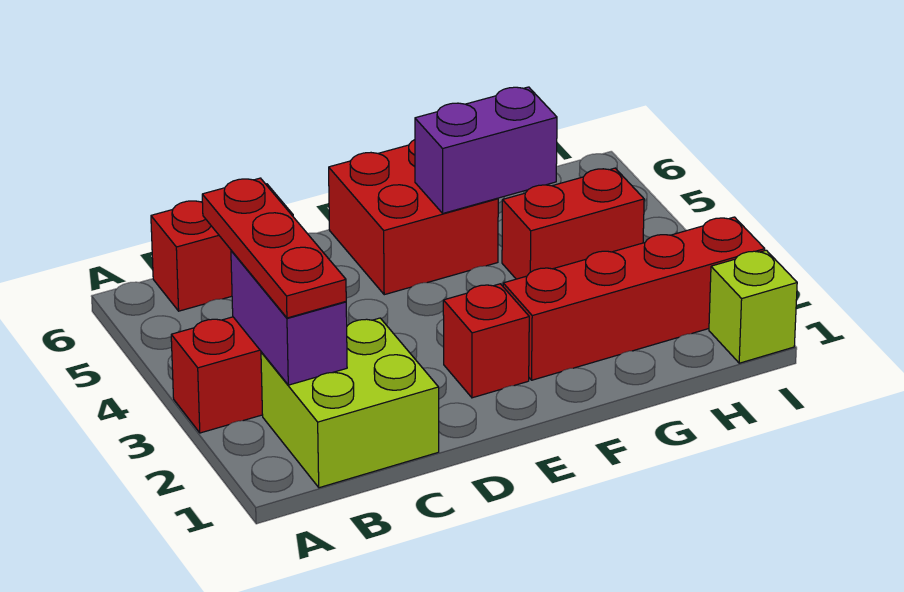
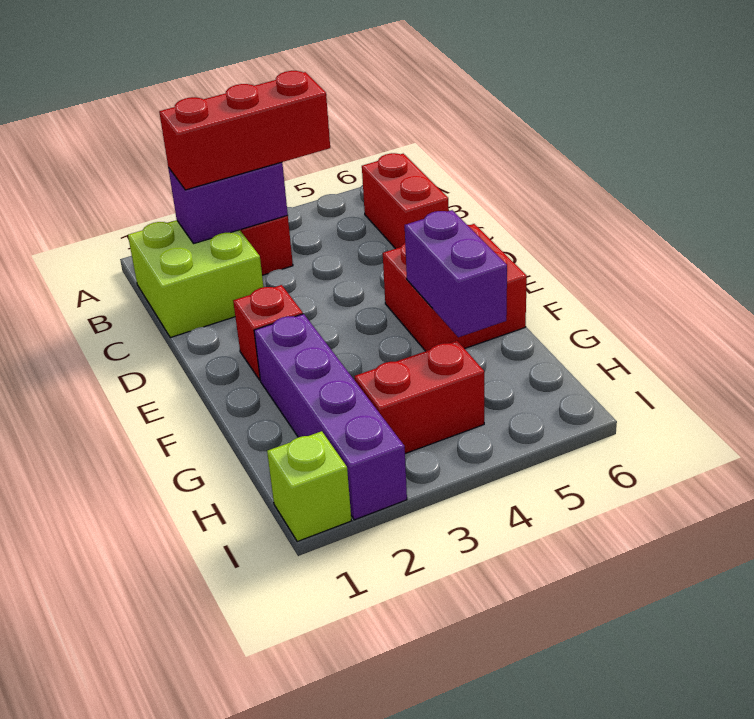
red plate B2:B4 level 3 -> red brick B2:B4 level 3
red brick F2:I2 level 1 -> purple brick F2:I2 level 1
red brick G4:H4 level 1 -> red brick H3:H4 level 1

